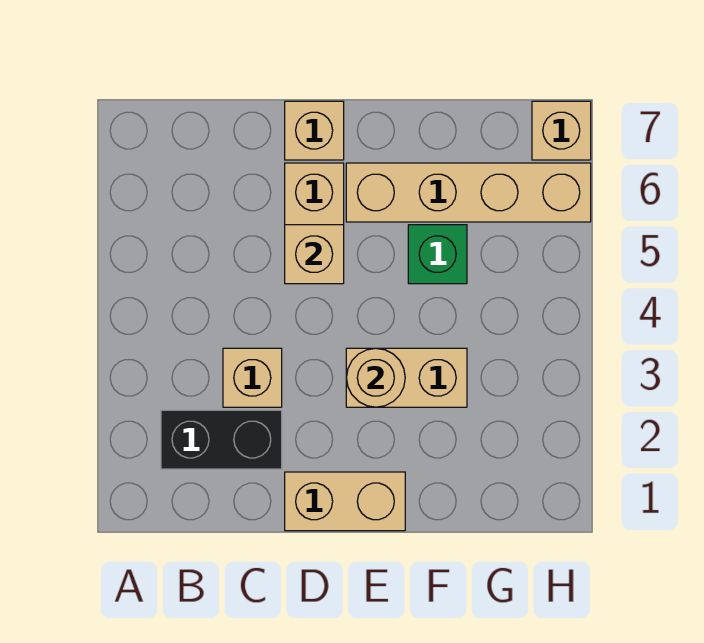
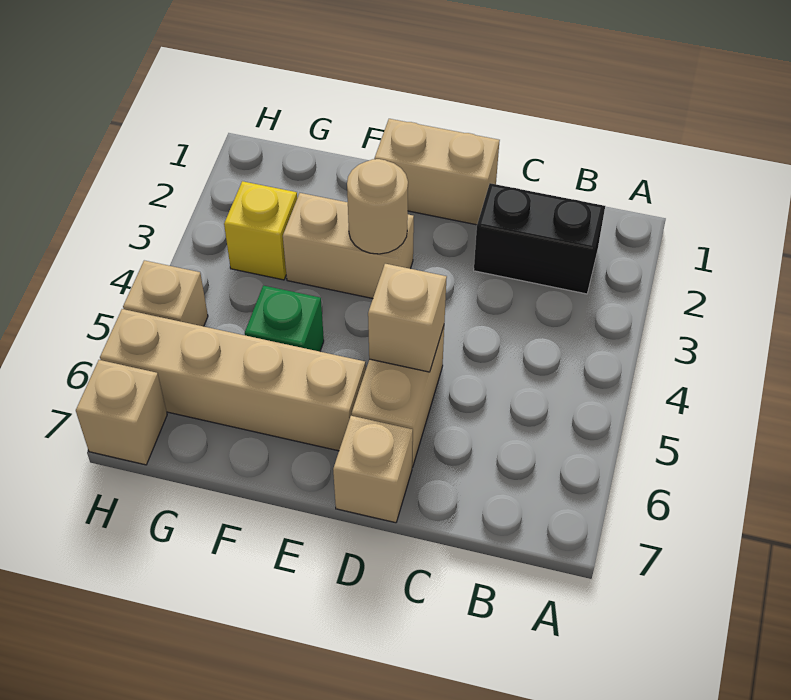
tan brick C3 level 1 -> tan brick H5 level 1
none -> yellow brick G3 level 1

